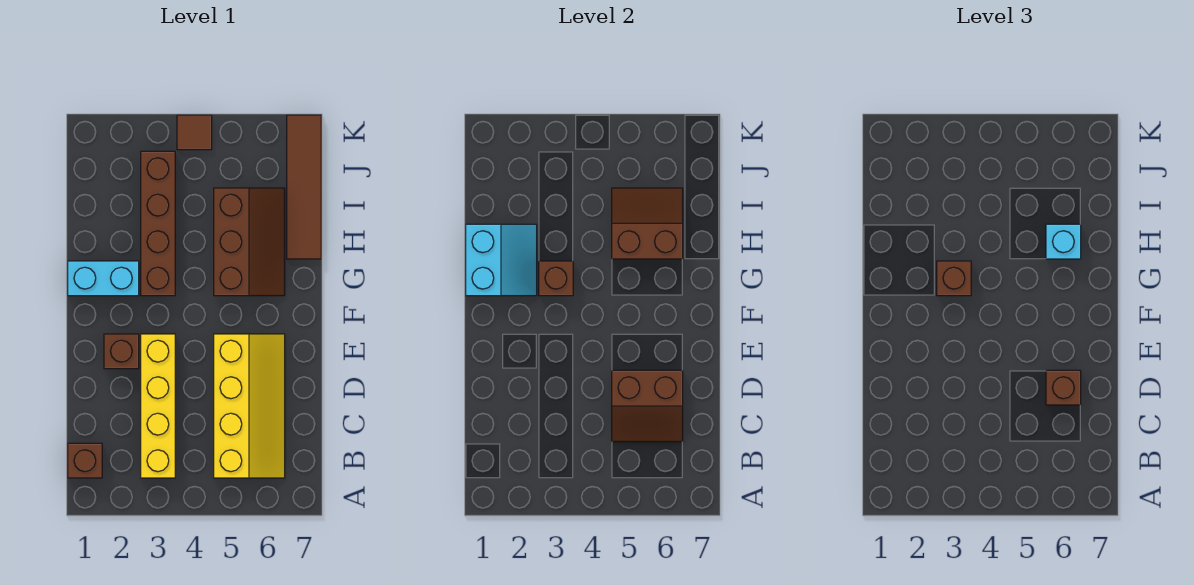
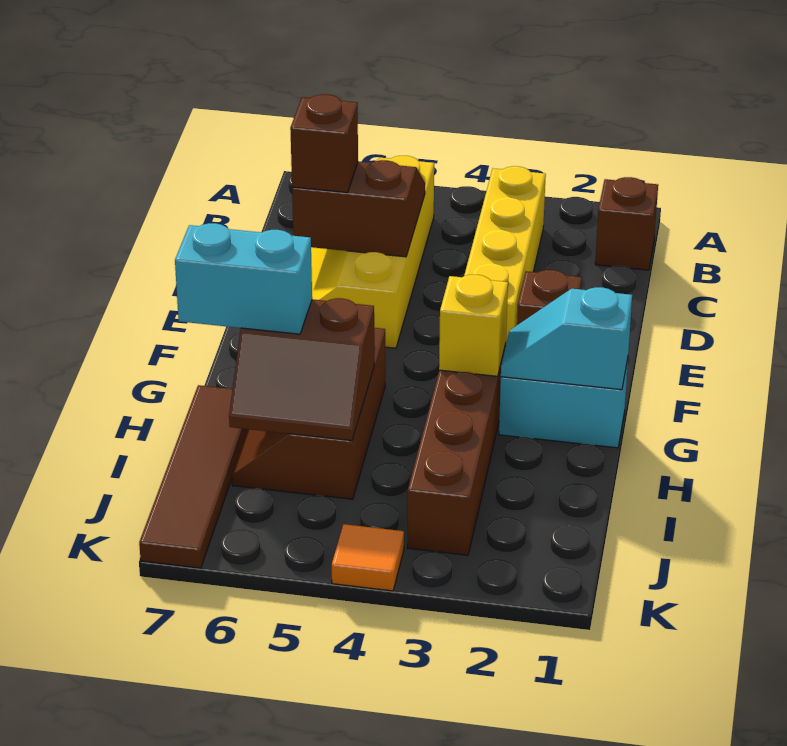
cyan slope G1:H2 level 2 top 1 -> cyan slope G1:G2 level 2 top 1
brown brick G3 level 2 -> yellow brick G3 level 2
brown brick G3 level 3 -> none
cyan brick H6 level 3 -> cyan brick H6:H7 level 3
brown tile K4 level 1 -> orange tile K4 level 1

